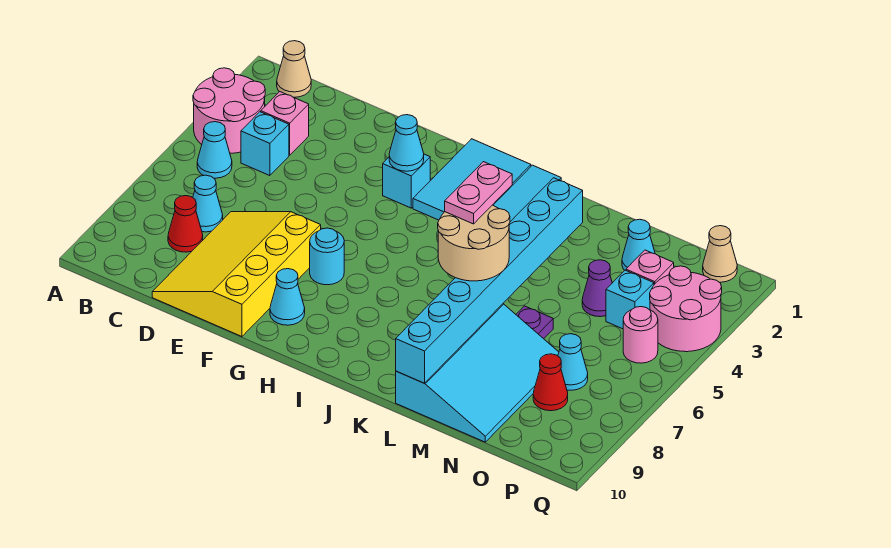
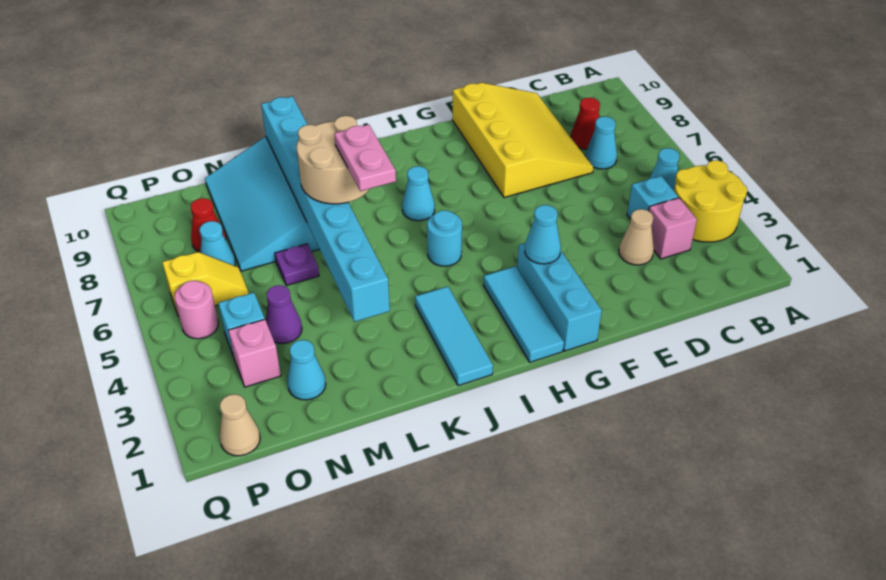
pink round brick A3:B4 level 1 -> yellow round brick A3:B4 level 1
tan cone B1 level 1 -> tan cone D3 level 1
cyan brick G3 level 1 -> cyan brick G1:G3 level 1
cyan round brick G7 level 1 -> cyan round brick I5 level 1
cyan cone G9 level 1 -> cyan cone I7 level 1
cyan tile H1:I3 level 1 -> cyan tile H1:H3 level 1
none -> yellow slope O6:P6 level 1 top P
pink round brick P3:Q4 level 1 -> none

